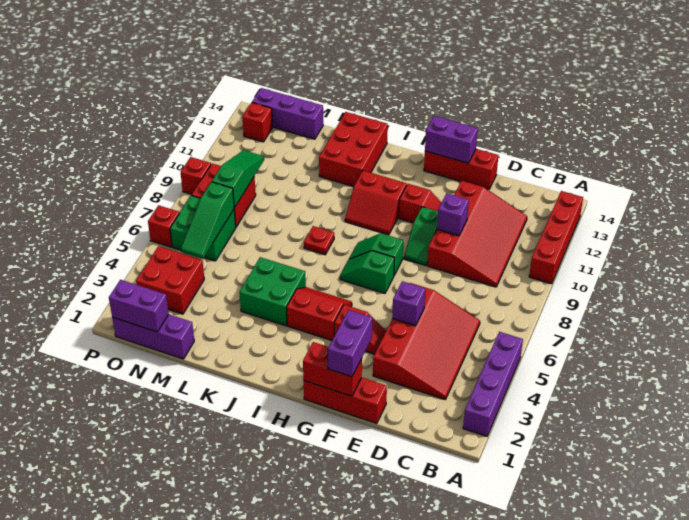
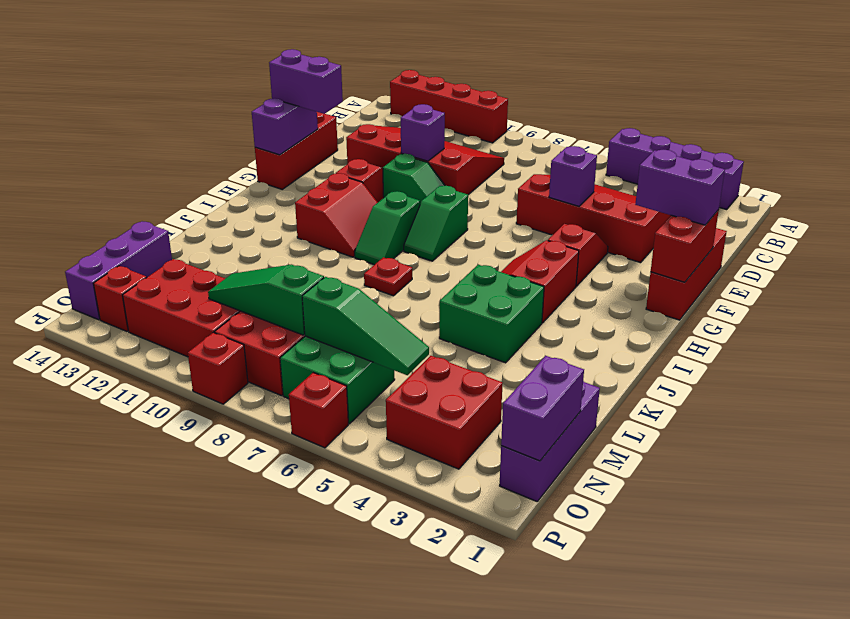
none -> purple brick F13:F14 level 3
green slope G7:H7 level 1 top G -> green slope H9:I9 level 1 top H
red brick J12:K14 level 1 -> red brick N10:O12 level 1

